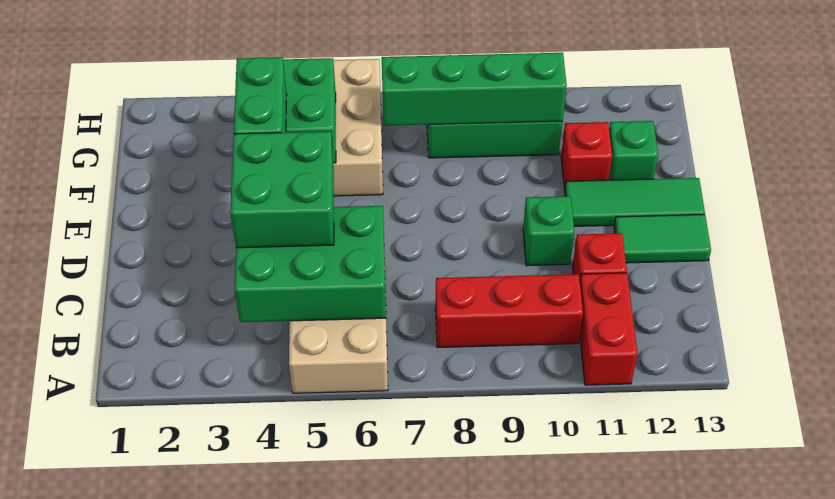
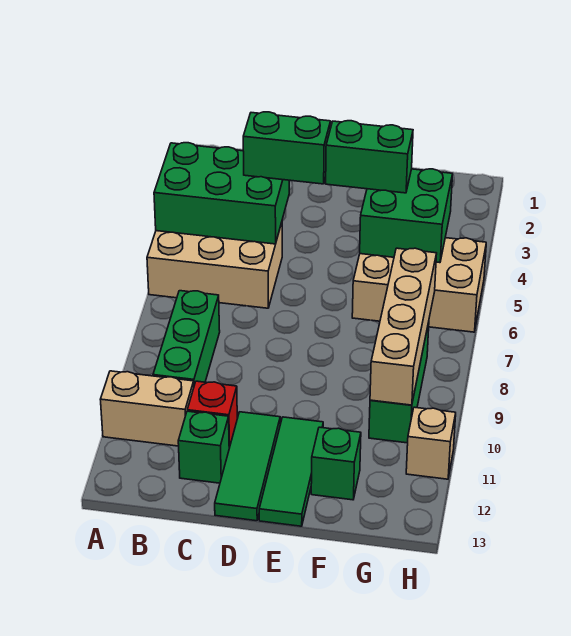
red brick A11:B11 level 1 -> tan brick A11:B11 level 1
green brick B4:C6 level 2 -> green brick A4:C5 level 2
red brick B8:B10 level 1 -> green brick B8:B10 level 1
green brick C4:D5 level 3 -> green brick C4:D4 level 3
green brick D10 level 1 -> green brick C12 level 1
green tile D12:D13 level 1 -> green tile D11:D13 level 1
red brick F11 level 1 -> none
green brick G7:G10 level 2 -> tan brick G7:G10 level 2
none -> tan brick H11 level 1

